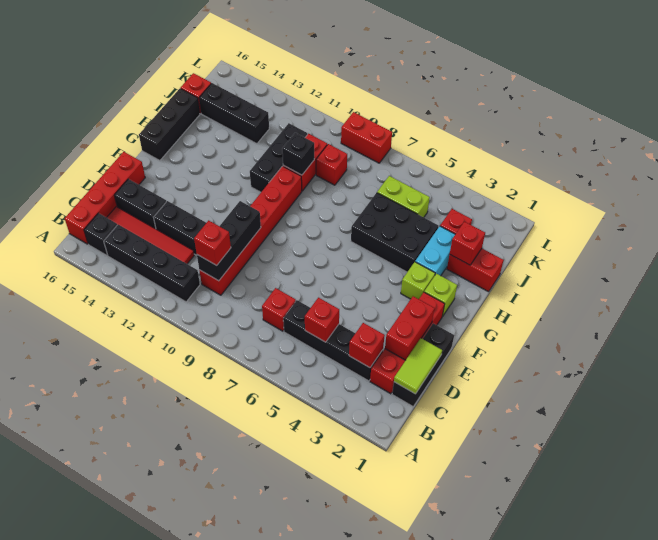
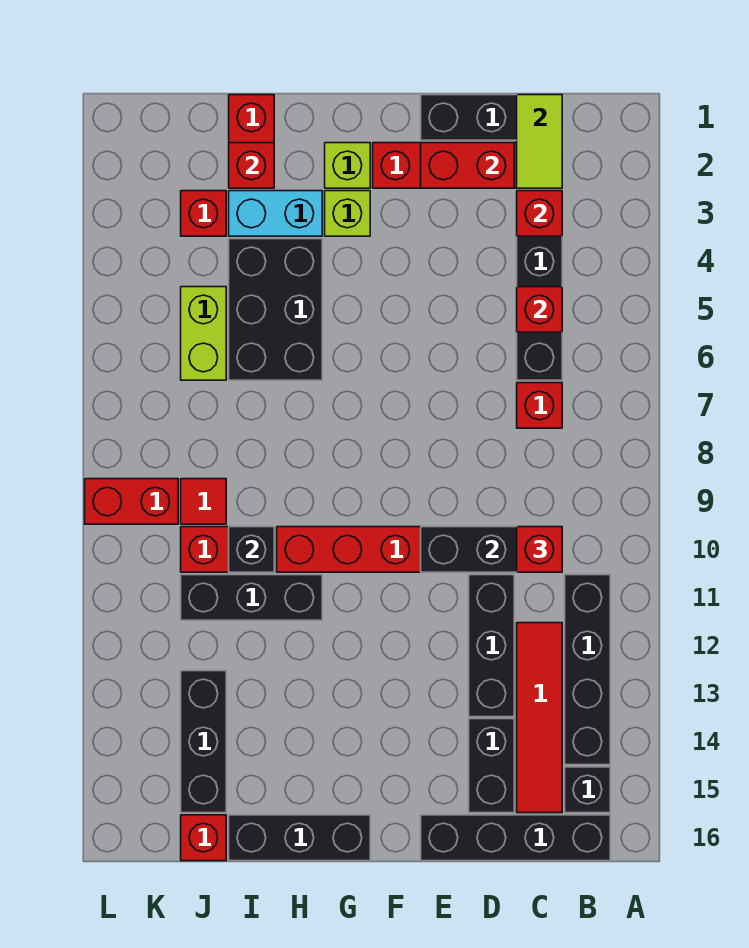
red brick B16:E16 level 1 -> black brick B16:E16 level 1
lime tile C1:D1 level 2 -> lime tile C1:C2 level 2
red brick J9 level 1 -> red tile J9 level 1
red brick L8:L9 level 1 -> red brick K9:L9 level 1

